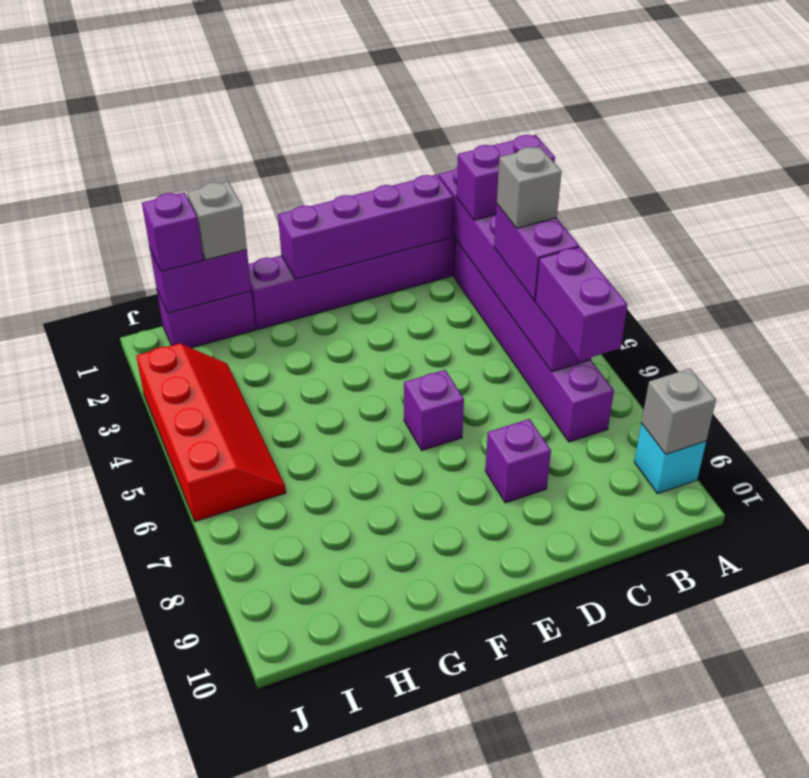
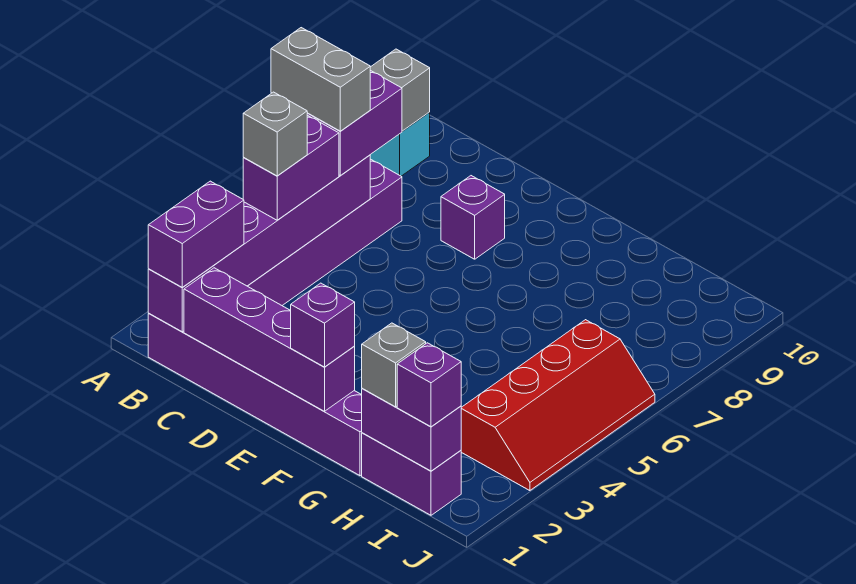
purple brick A2:B2 level 3 -> purple brick B1:B2 level 3
none -> grey brick A6:B6 level 4
purple brick E6 level 1 -> purple brick F1 level 3
red slope I3:J6 level 1 top J -> red slope I3:J6 level 1 top I

